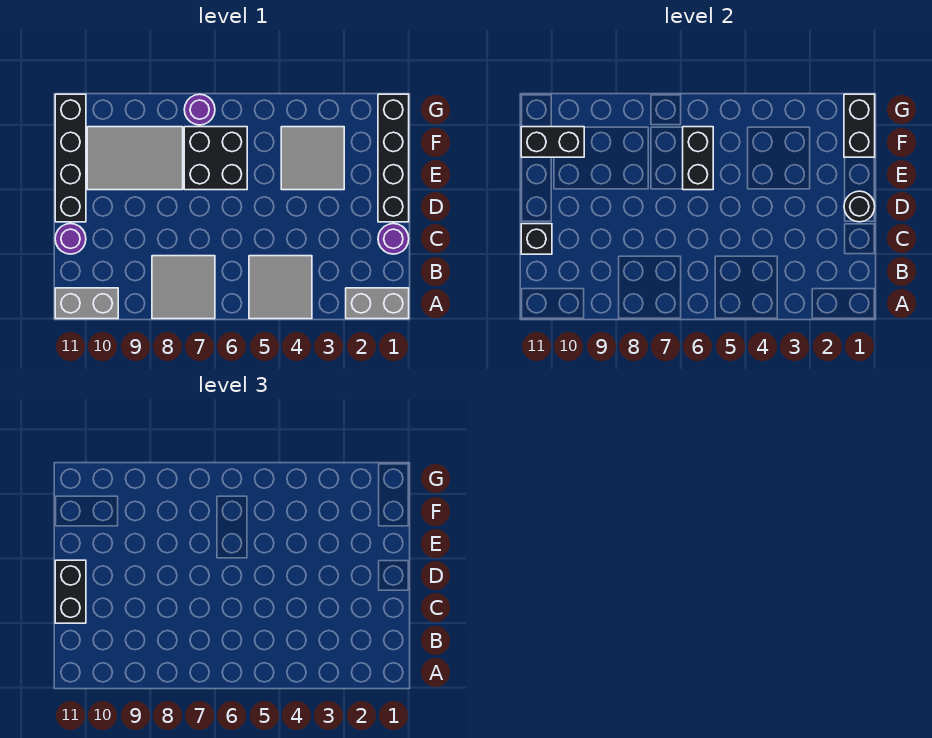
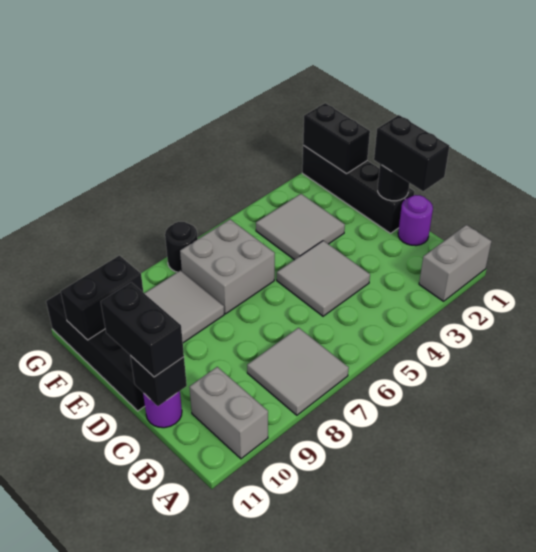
grey tile A4:B5 level 1 -> grey tile C4:D5 level 1
grey brick A10:A11 level 1 -> grey brick A10:B10 level 1
black brick E6:F7 level 1 -> grey brick E6:F7 level 1
black brick E6:F6 level 2 -> black brick C1:D1 level 3
purple round brick G7 level 1 -> black round brick G7 level 1

